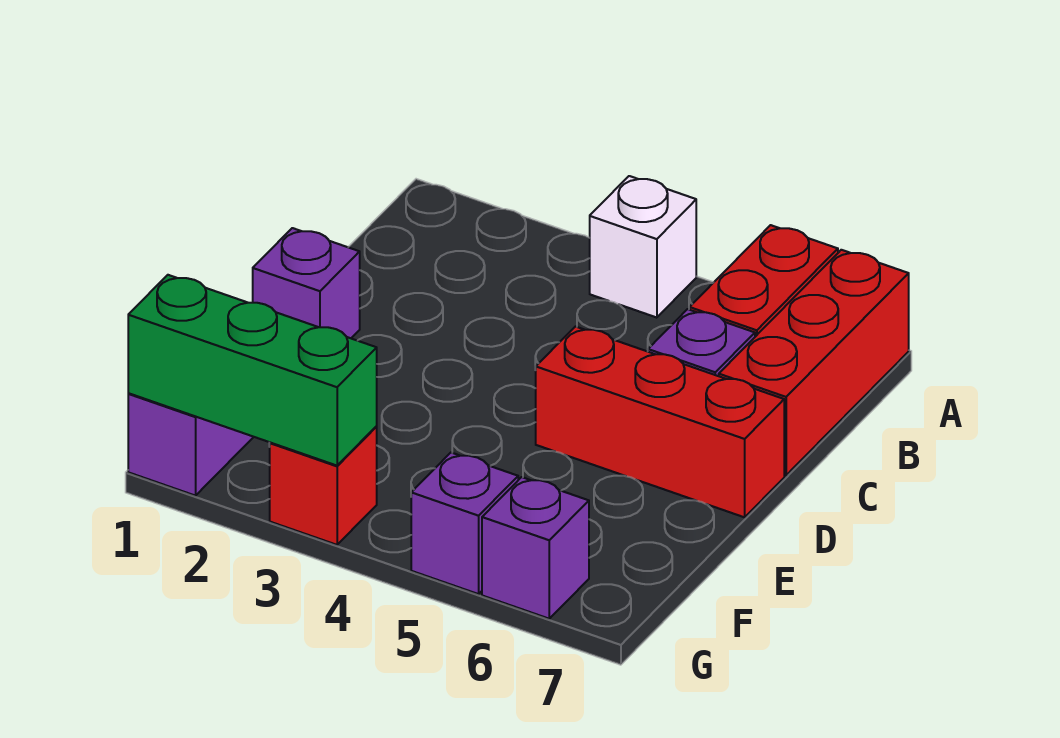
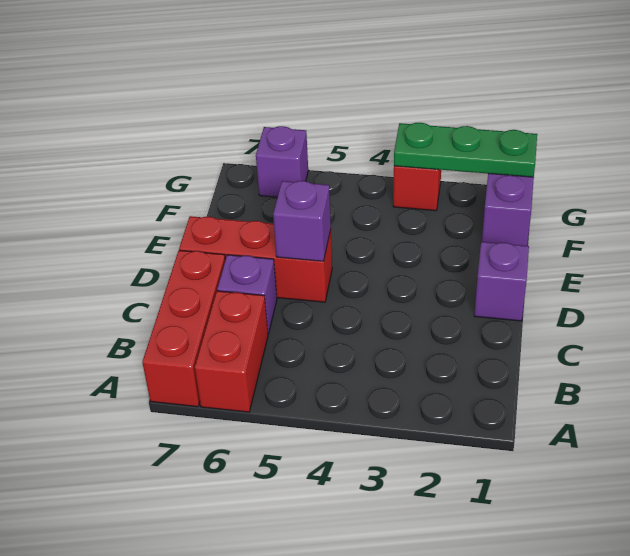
white brick A4 level 1 -> none
green brick G1:G3 level 2 -> green plate G1:G3 level 2
purple brick G5 level 1 -> purple brick D5 level 2

